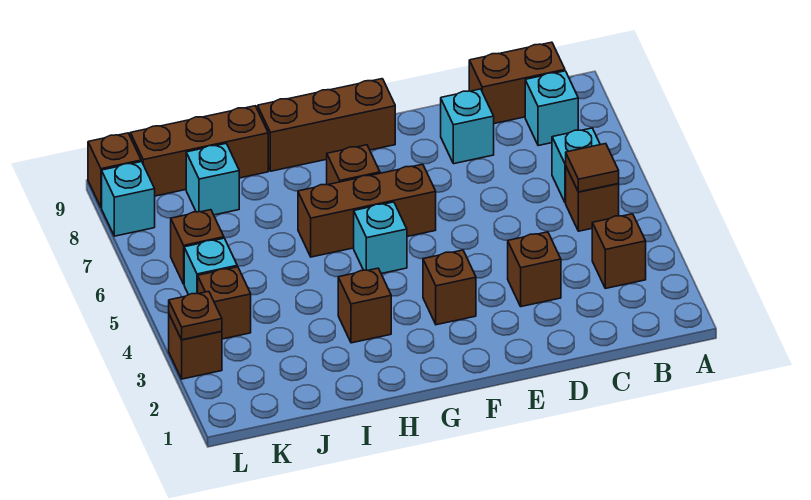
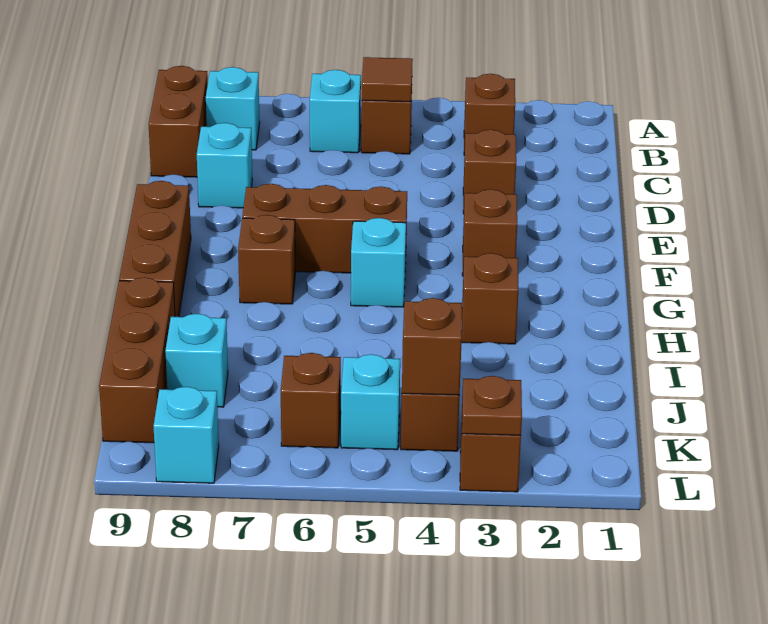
brown brick F6:H6 level 1 -> brown brick F5:F7 level 1
brown brick L9 level 1 -> brown brick K4 level 2

